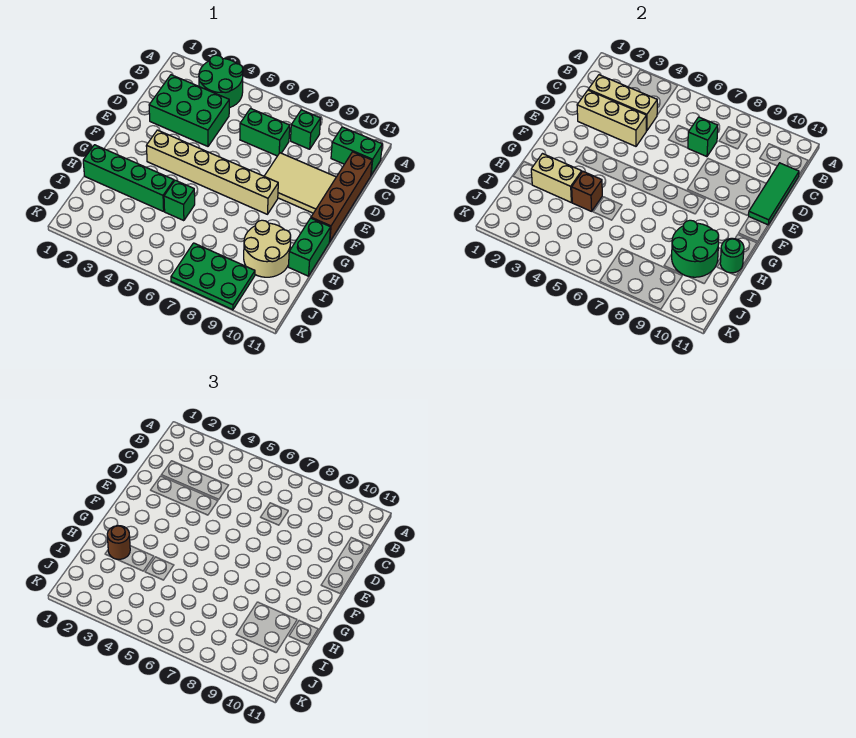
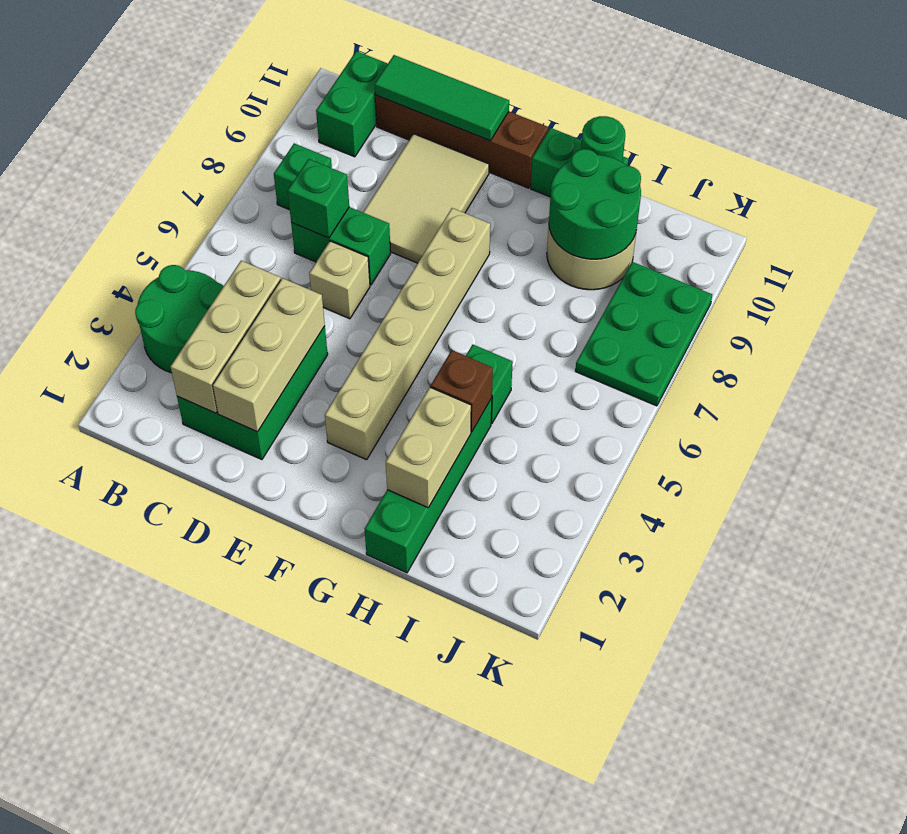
green brick C6:C7 level 1 -> green brick C7:D7 level 1
none -> tan brick D6 level 1
brown round brick H2 level 3 -> none

